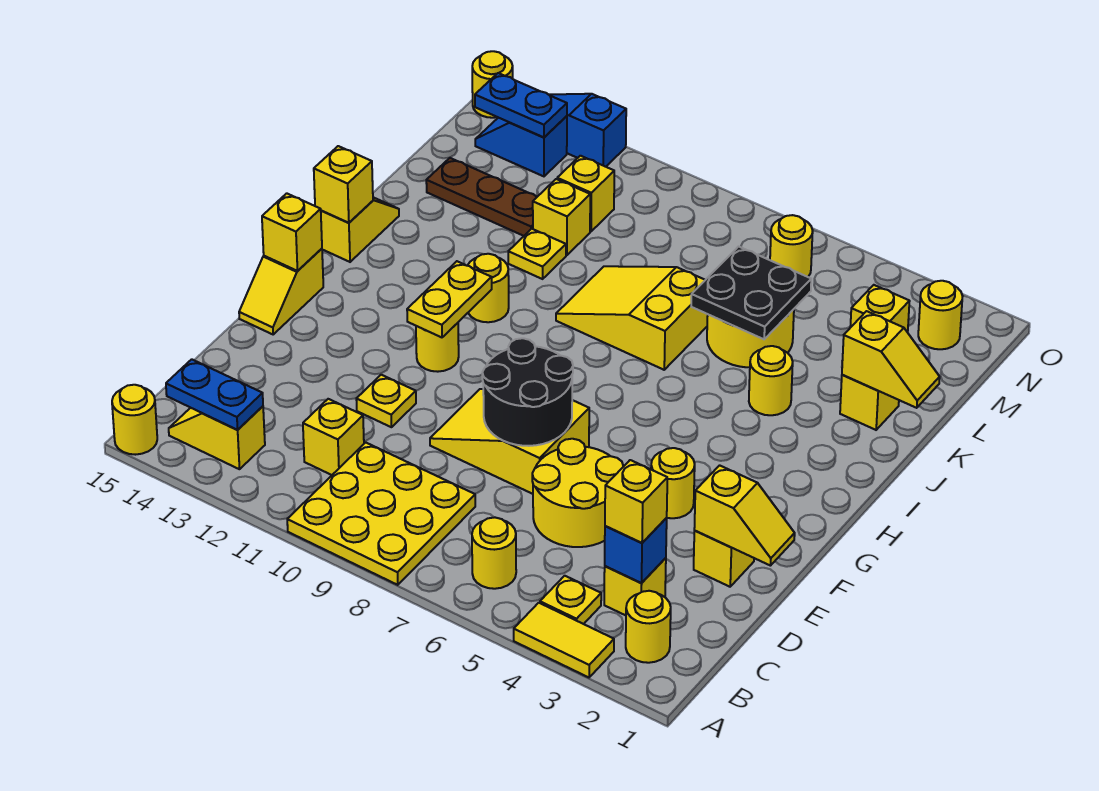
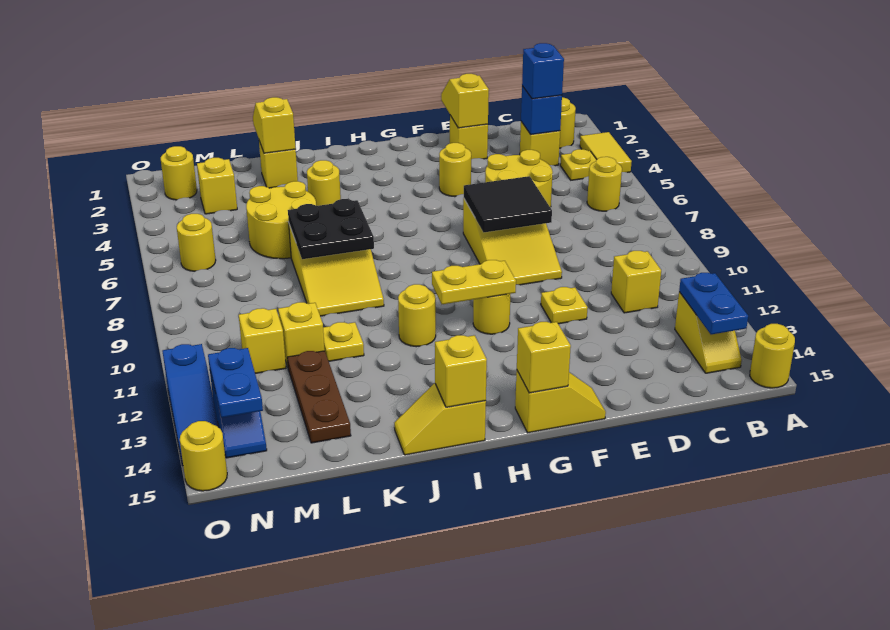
yellow plate A8:C10 level 1 -> none
yellow brick C3 level 3 -> blue brick C3 level 3
black round brick E7:F8 level 2 -> black tile E7:F8 level 2
black plate K5:L6 level 2 -> black plate J7:K8 level 2

